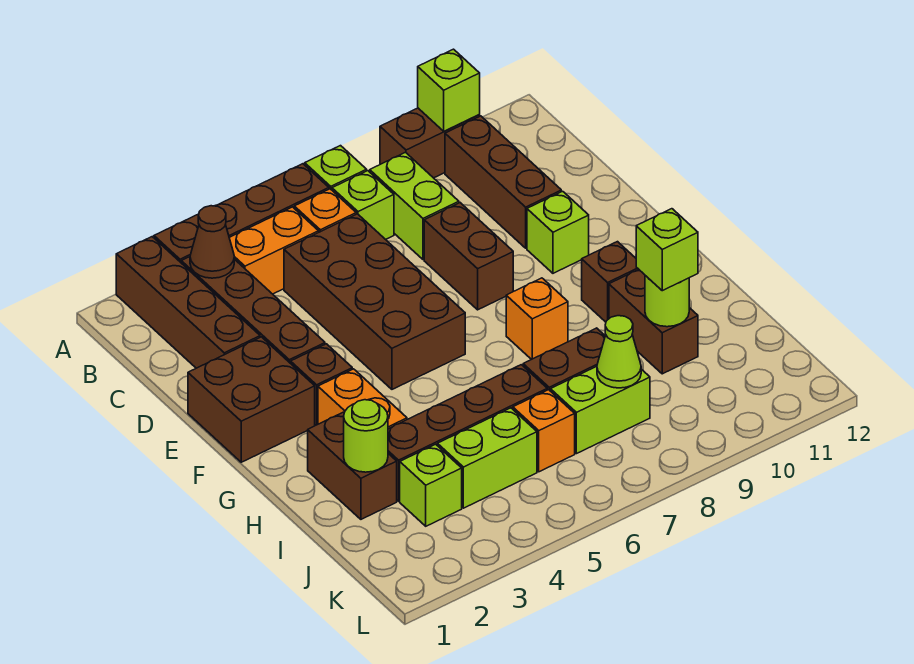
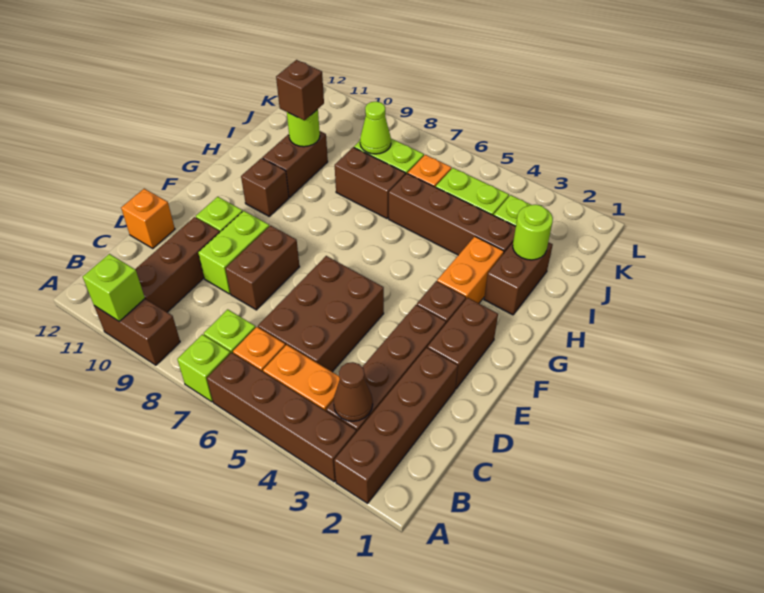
lime brick B8:C8 level 1 -> lime brick D9:E9 level 1
brown brick C5:F6 level 1 -> brown brick C5:E6 level 1
brown brick E1:F2 level 1 -> brown brick E2:F2 level 1
orange brick G8 level 1 -> orange brick D12 level 1
lime brick I10 level 3 -> brown brick I10 level 3

